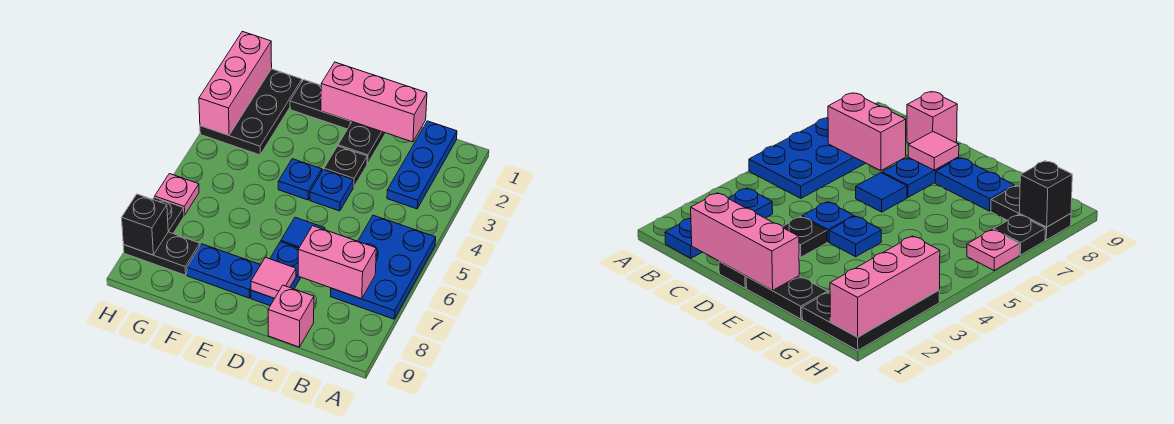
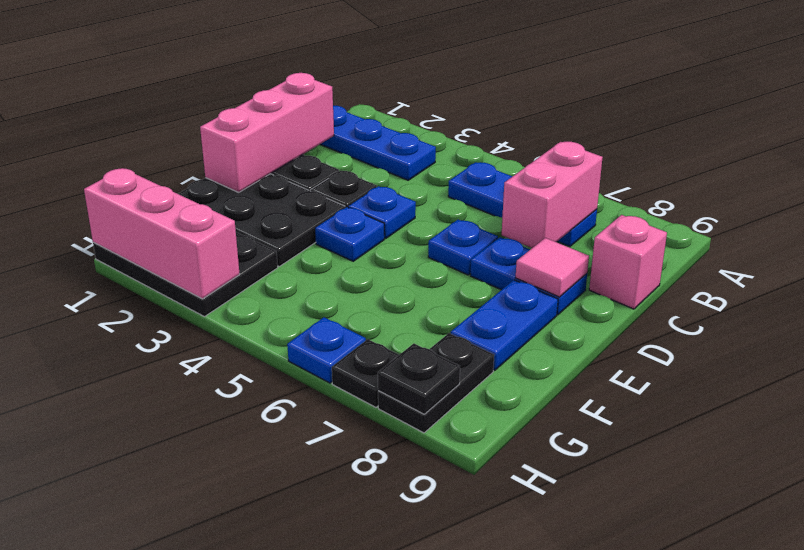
blue plate A5:B7 level 1 -> blue plate B5:B7 level 1
blue tile D6 level 1 -> blue plate D6 level 1
black plate E1:F1 level 1 -> black plate E1:F3 level 1
pink plate H6 level 1 -> blue plate H6 level 1
black brick H8 level 2 -> black plate H8 level 2

